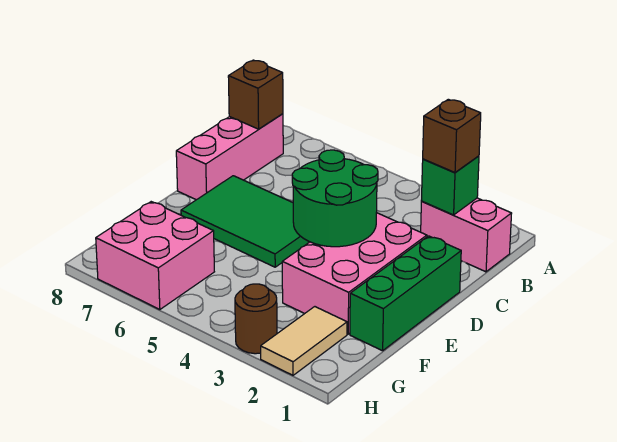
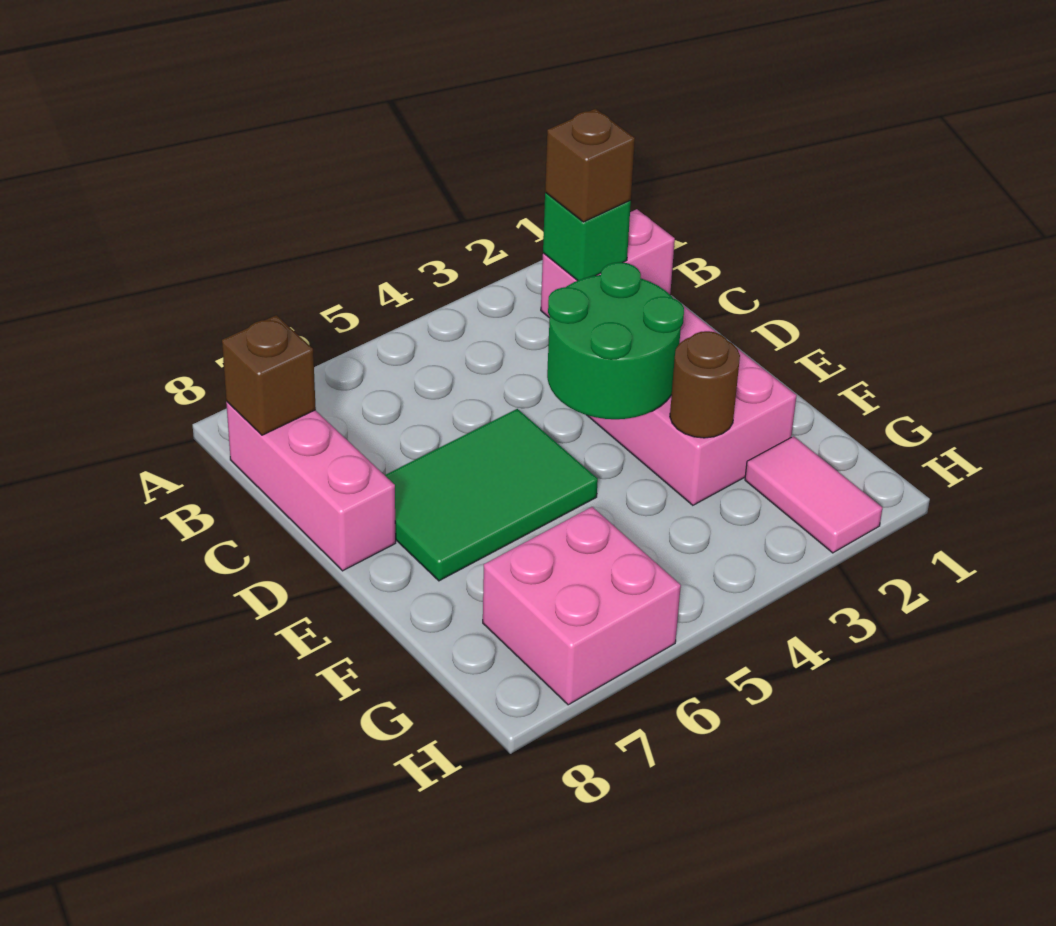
green brick D1:F1 level 1 -> none
tan tile G2:H2 level 1 -> pink tile G2:H2 level 1
brown round brick H3 level 1 -> brown round brick F3 level 2

